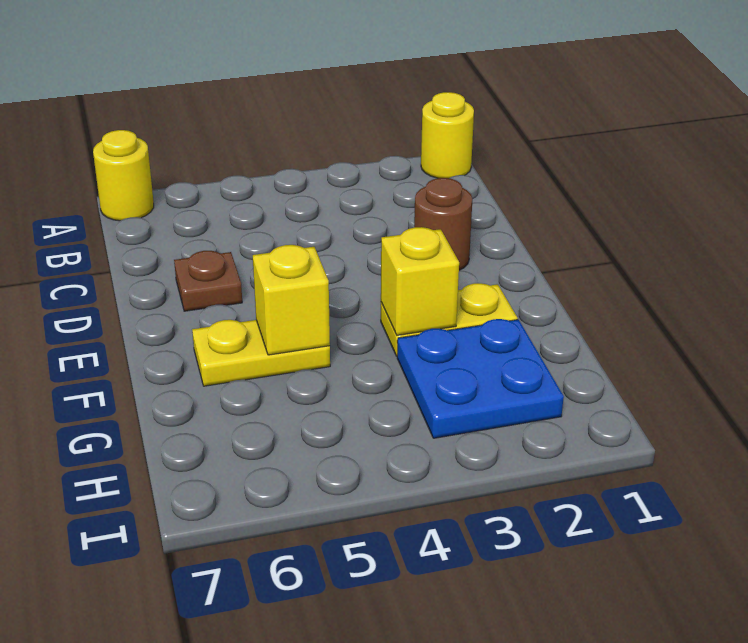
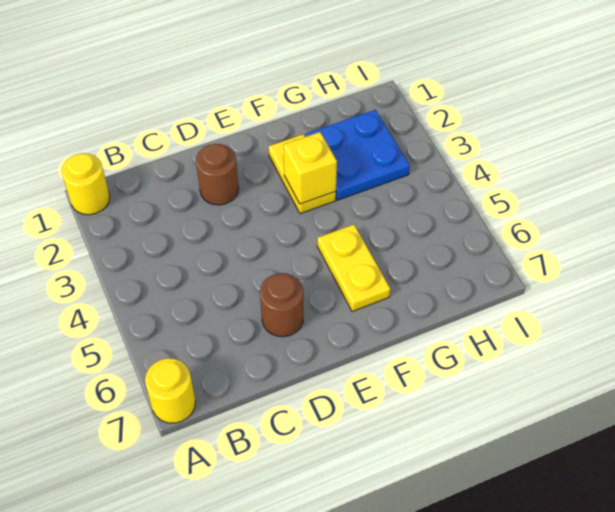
brown plate D6 level 1 -> brown round brick D6 level 1
yellow brick F5 level 2 -> none

